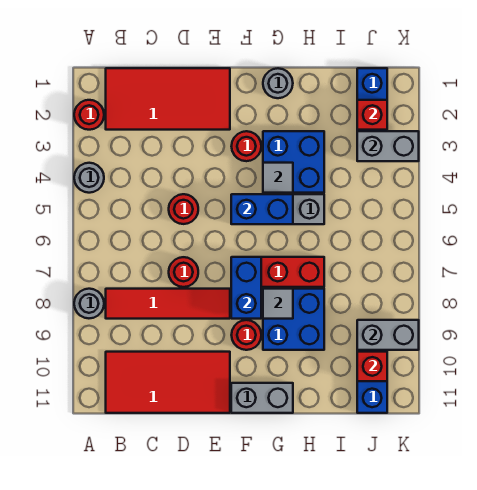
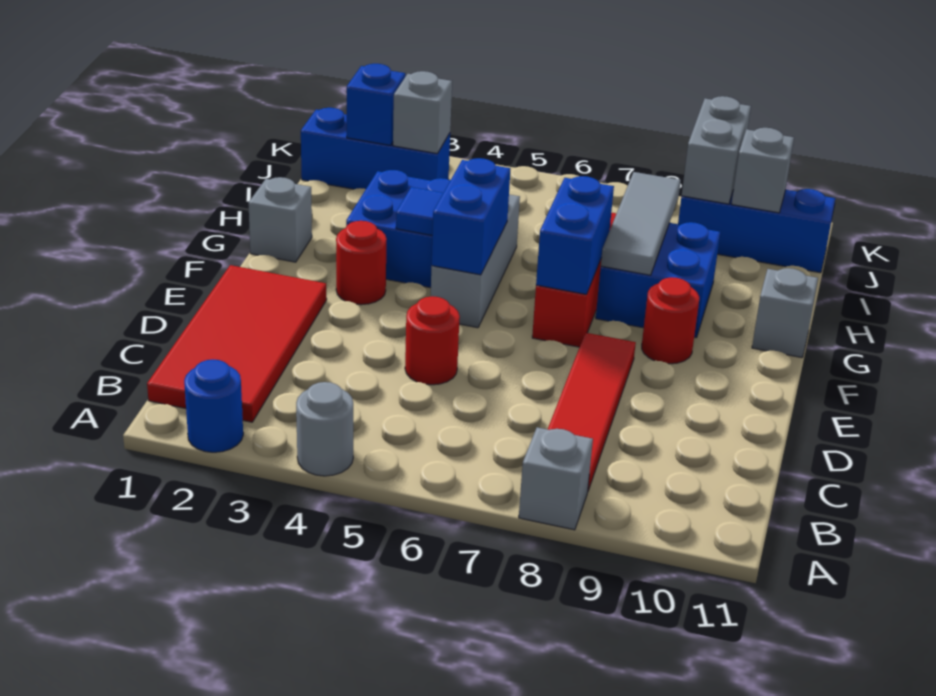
red round brick A2 level 1 -> blue round brick A2 level 1
grey round brick A8 level 1 -> grey brick A8 level 1
red tile B10:E11 level 1 -> none
red round brick D7 level 1 -> none
blue brick F7:F8 level 2 -> blue brick F7:G7 level 2
grey brick F11:G11 level 1 -> grey brick G11 level 1
grey round brick G1 level 1 -> grey brick G1 level 1
grey tile G4 level 2 -> blue tile G4 level 2
grey tile G8 level 2 -> grey tile G8:I8 level 2
red brick J2 level 2 -> blue brick J2 level 2
grey brick J3:K3 level 2 -> grey brick J3 level 2
red brick J10 level 2 -> grey brick J10 level 2

